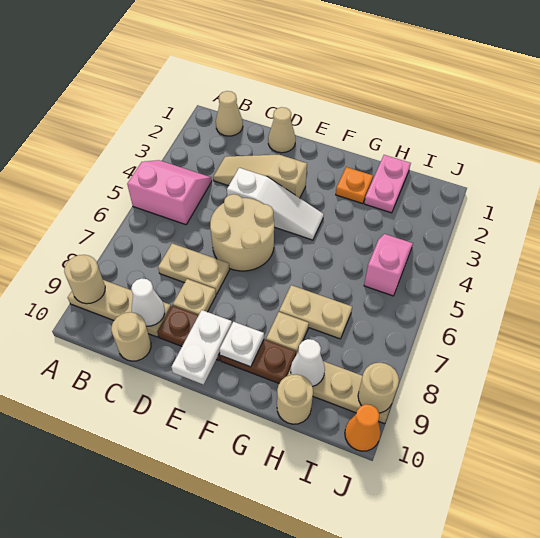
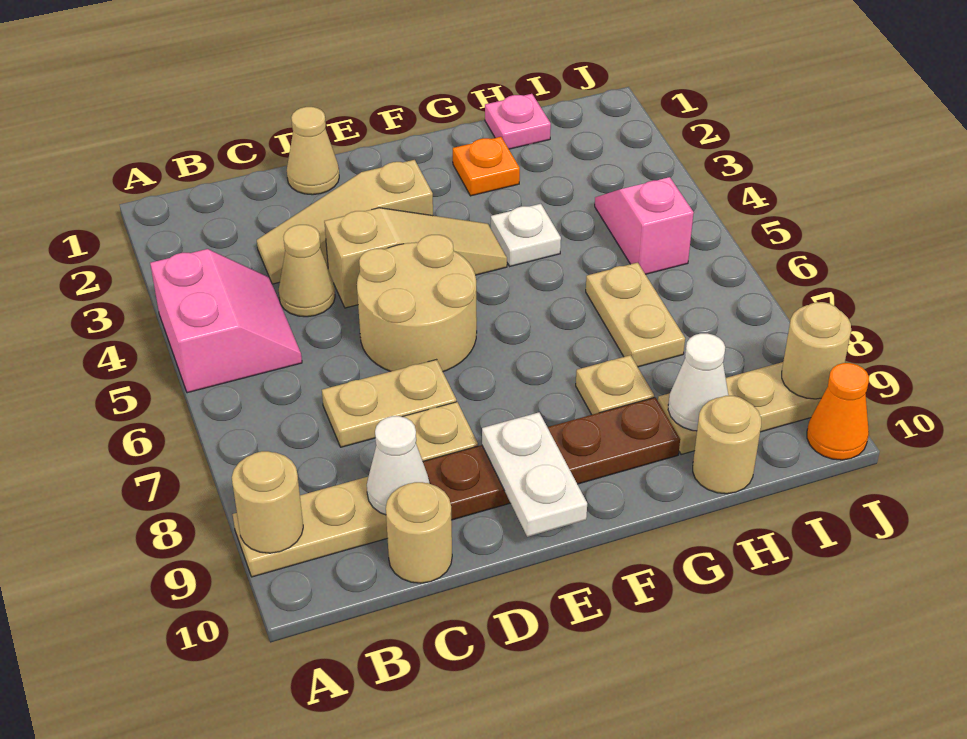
pink slope A4:B5 level 1 top 5 -> pink slope A4:B5 level 1 top A
tan cone B1 level 1 -> tan cone C4 level 1
white slope D4:F4 level 1 top D -> tan slope D4:F4 level 1 top D
white plate F9 level 2 -> white plate G4 level 1
tan plate G7:H7 level 1 -> tan plate H6:H7 level 1
pink plate H1:H2 level 1 -> pink plate H1 level 1

